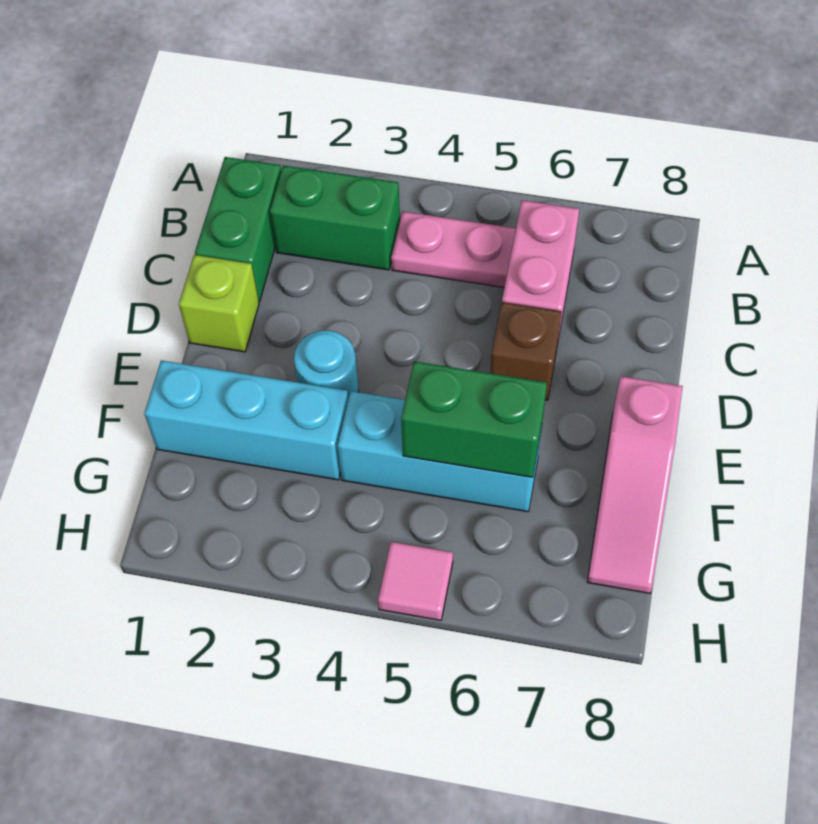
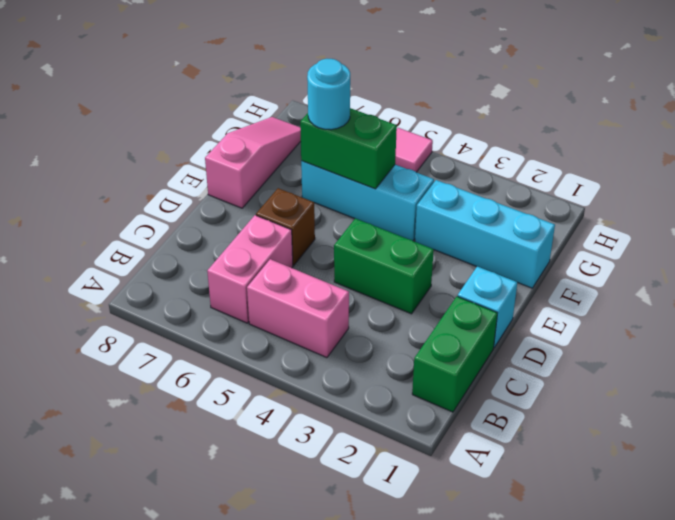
green brick B2:B3 level 1 -> green brick D3:D4 level 1
pink plate B4:B5 level 1 -> pink brick B4:B5 level 1
lime brick D1 level 1 -> cyan brick D1 level 1
cyan round brick E3 level 1 -> cyan round brick F6 level 3

